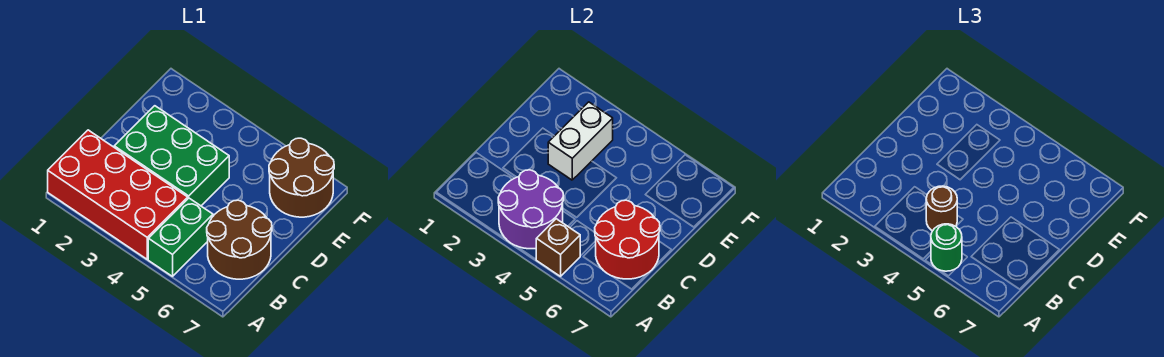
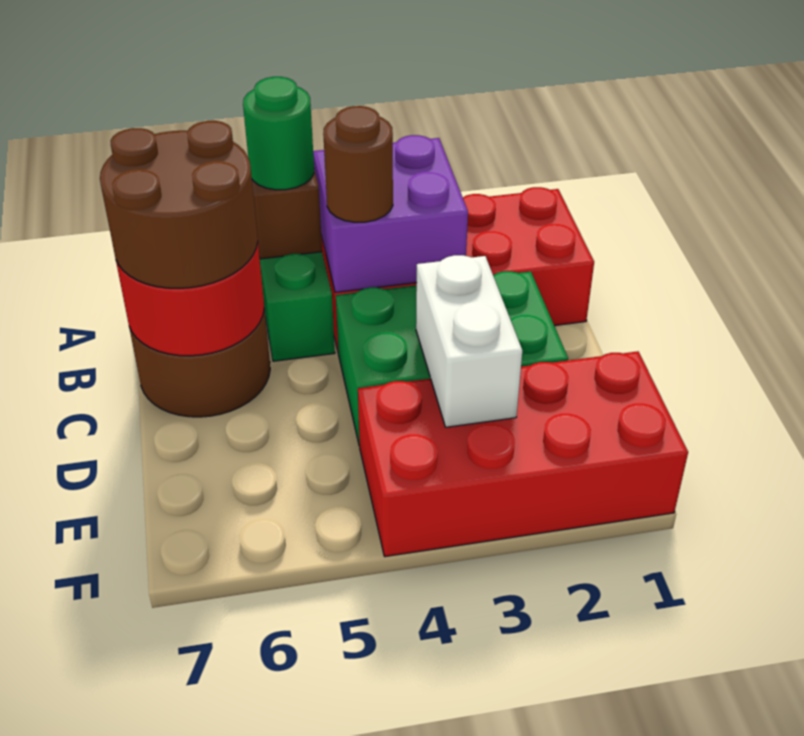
purple round brick A3:B4 level 2 -> purple brick A3:B4 level 2
none -> red brick E1:F4 level 1
brown round brick E6:F7 level 1 -> brown round brick B6:C7 level 3

